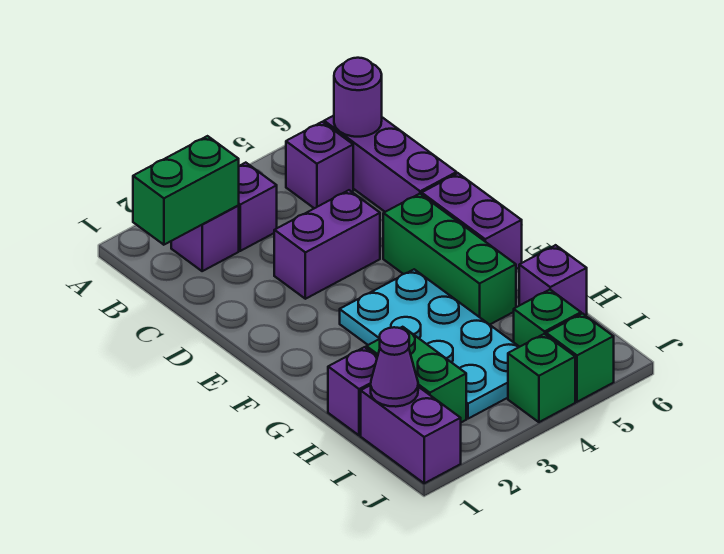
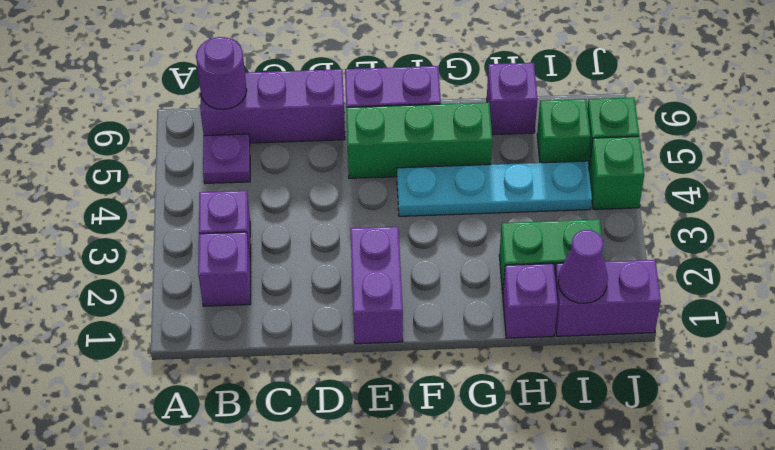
green brick B1:B2 level 2 -> none
purple brick B5 level 1 -> purple plate B5 level 1
purple brick D3:D4 level 1 -> purple brick E1:E2 level 1
cyan plate F3:I4 level 1 -> cyan plate F4:I4 level 1

